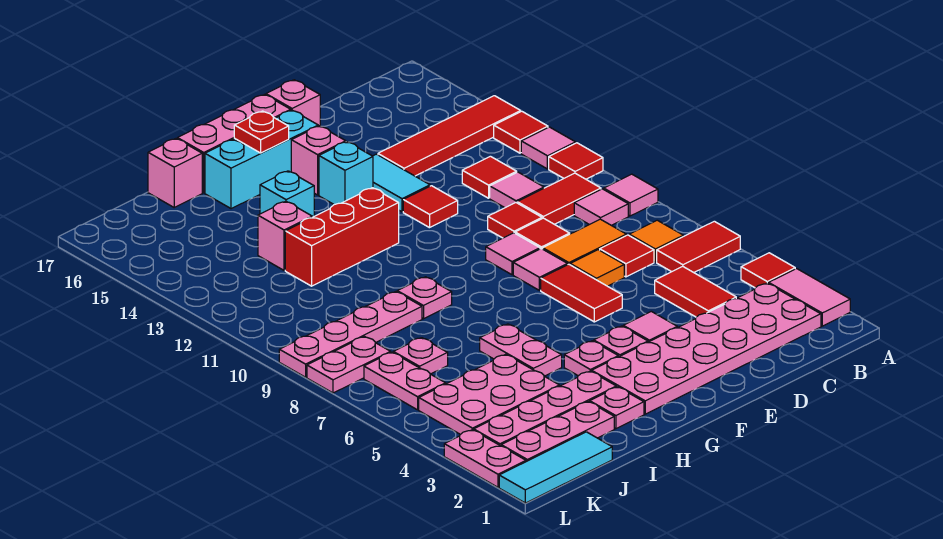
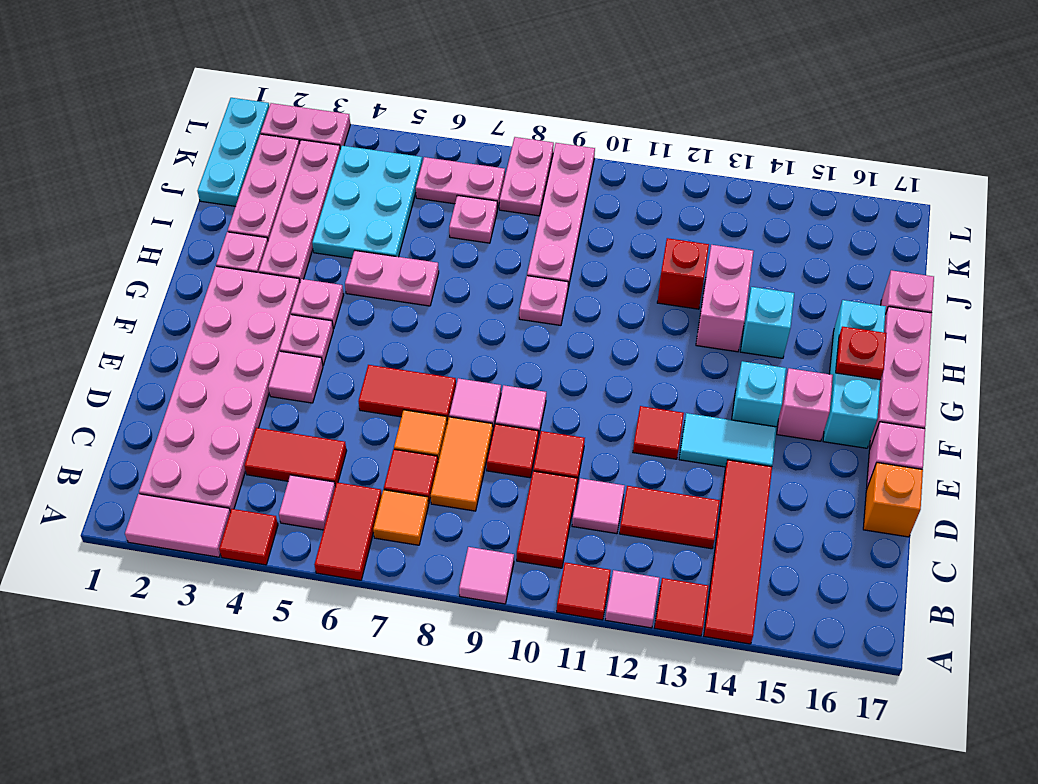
pink tile B9 level 1 -> pink tile B5 level 1
red tile C12 level 1 -> red tile C12:C13 level 1
none -> orange brick D17 level 1
red brick G12:I12 level 1 -> red brick I12 level 1
pink plate I4:K5 level 1 -> cyan plate I4:K5 level 1
pink brick I13 level 1 -> pink brick H13:I13 level 1
cyan tile J1:L1 level 1 -> cyan plate J1:L1 level 1

